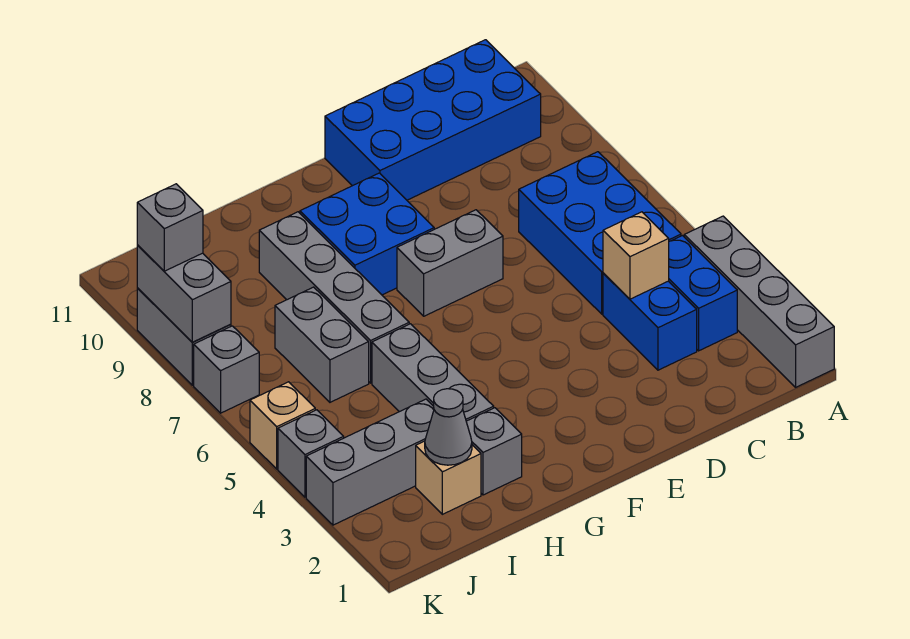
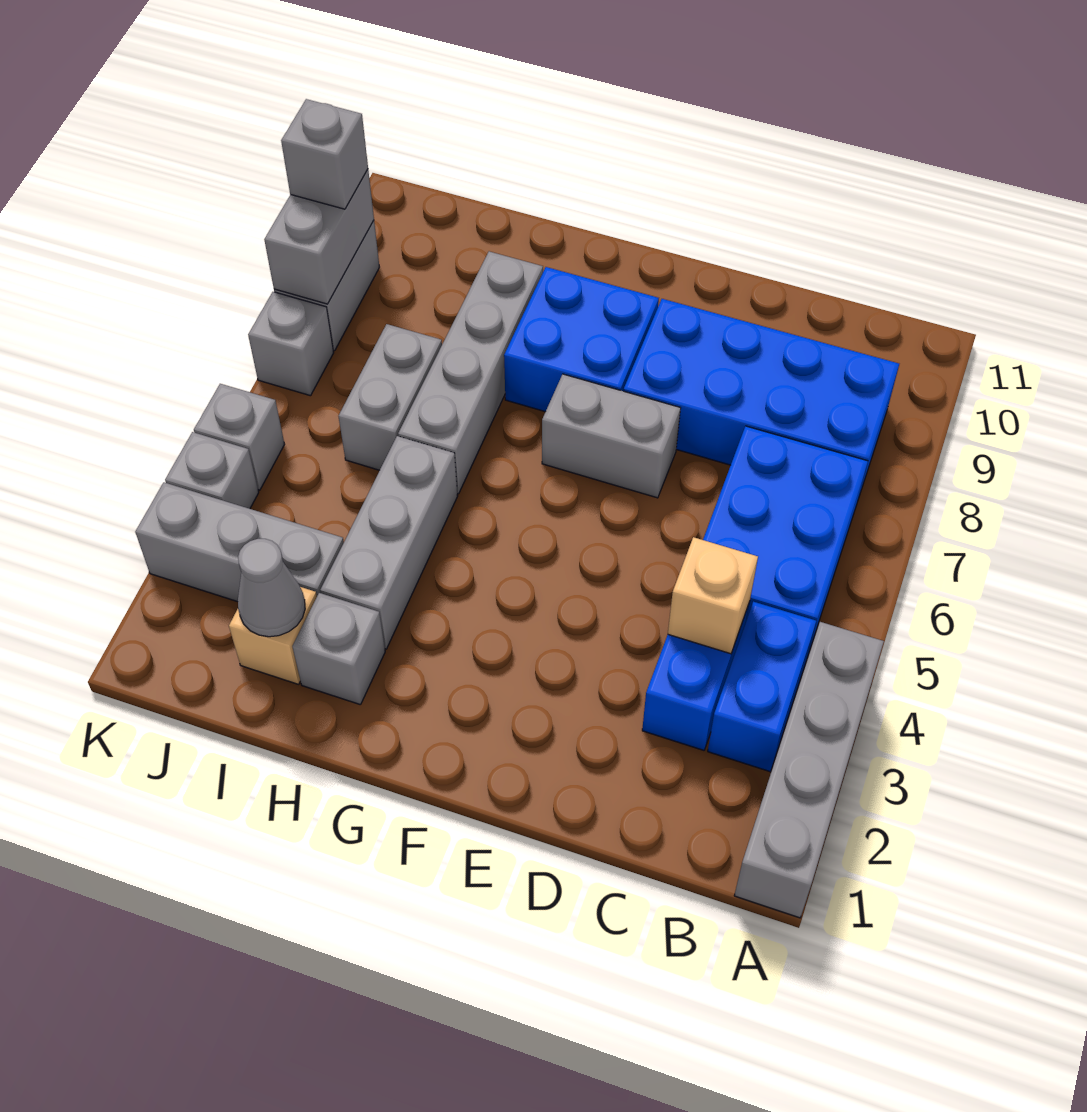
blue brick B10:E11 level 1 -> blue brick B8:E9 level 1
tan brick K5 level 1 -> grey brick K5 level 1

